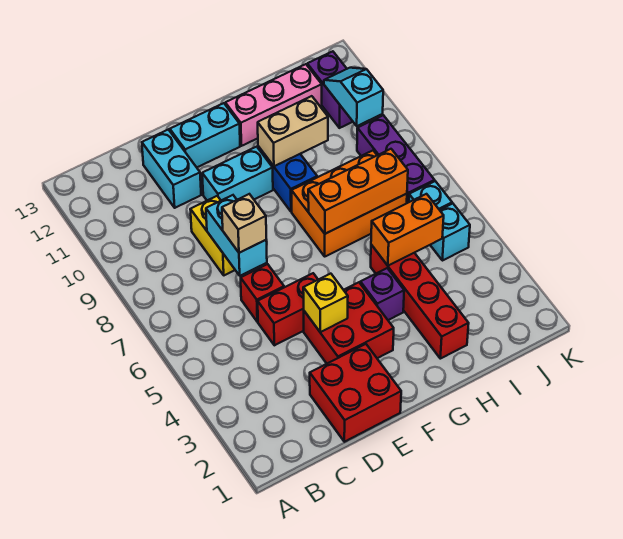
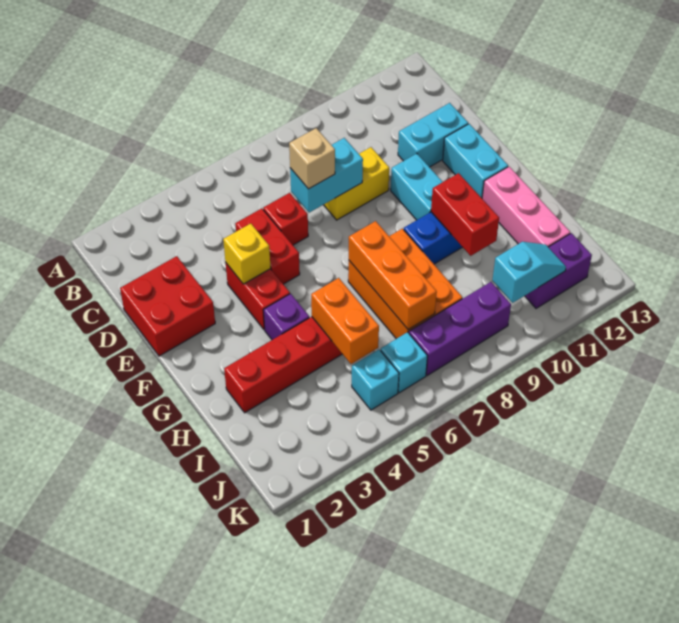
red brick E3:F4 level 1 -> red brick E4:F4 level 1
tan brick G10:H10 level 2 -> red brick G10:H10 level 2

